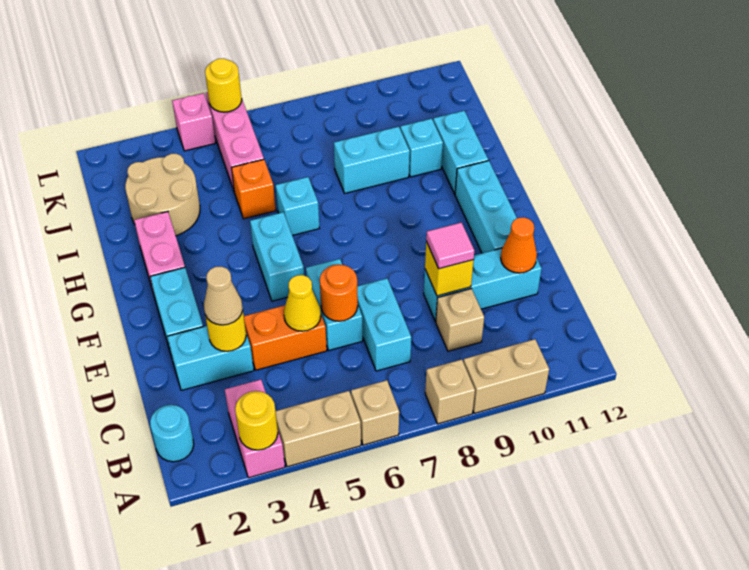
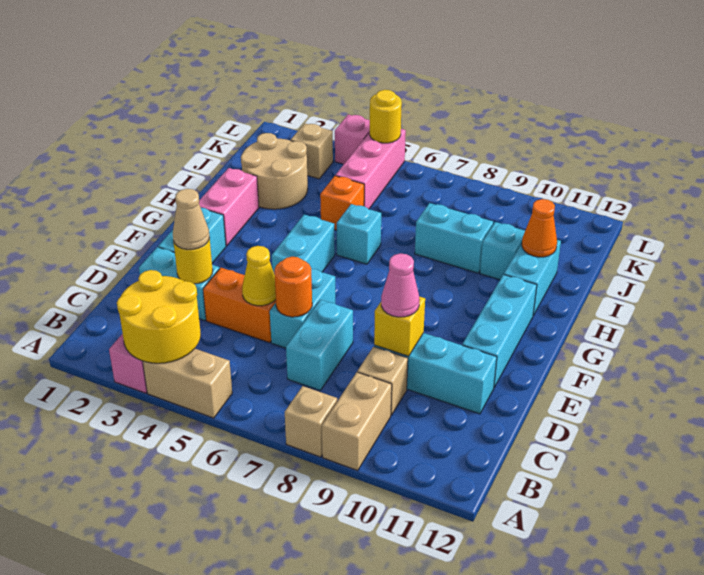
yellow round brick A3 level 2 -> yellow round brick A3:B4 level 2
tan brick A6 level 1 -> tan brick K3 level 1
tan brick A9:A10 level 1 -> tan brick A9:B9 level 1
cyan round brick B1 level 1 -> none
pink tile D9 level 3 -> pink cone D9 level 3
orange cone D11 level 2 -> orange cone I11 level 2

